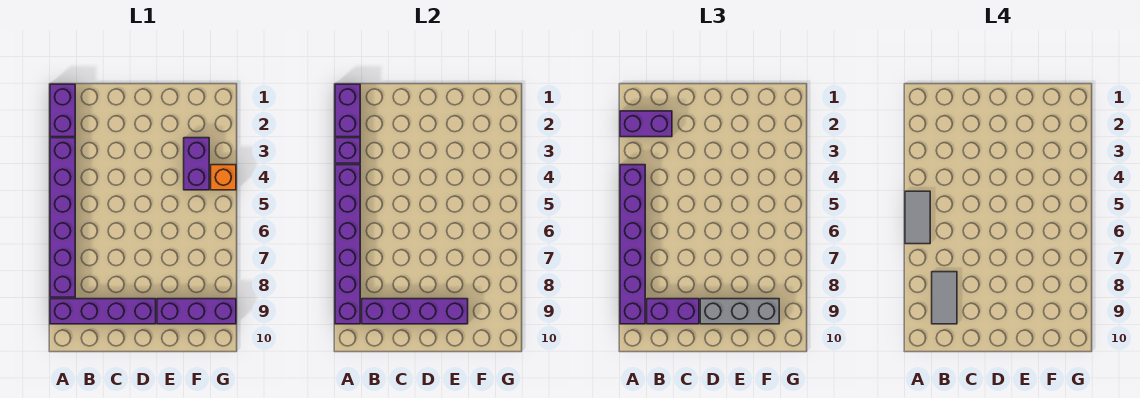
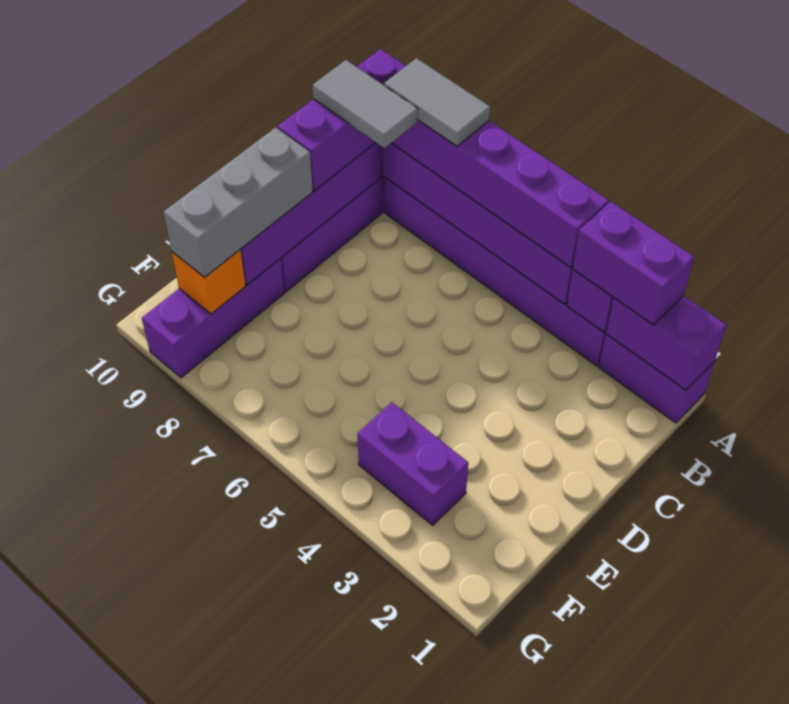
purple brick A2:B2 level 3 -> purple brick A2:A3 level 3
grey tile A5:A6 level 4 -> grey tile A7:A8 level 4
orange brick G4 level 1 -> orange brick F9 level 2

